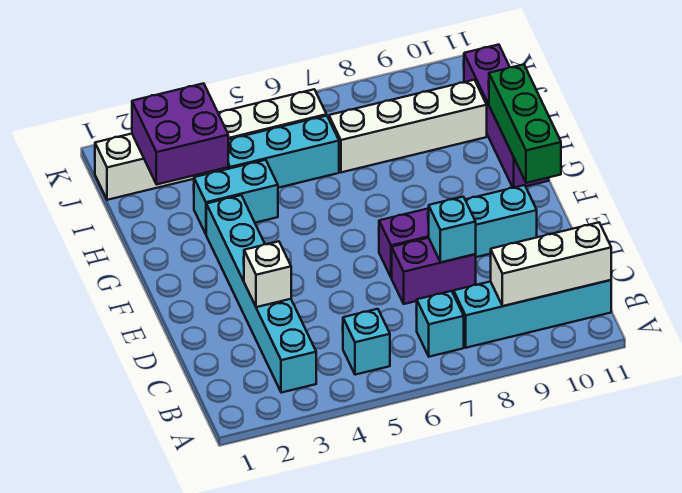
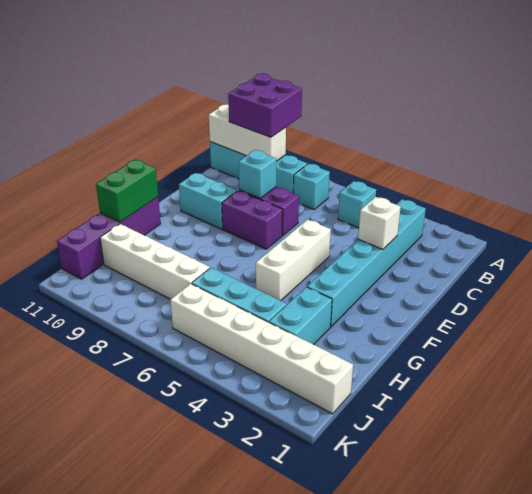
none -> white brick E5:G5 level 1
green brick F11:H11 level 2 -> green brick G11:H11 level 2
cyan brick H3:H4 level 1 -> cyan brick H3:I3 level 1
purple brick I2:J3 level 2 -> purple brick A9:B10 level 3

